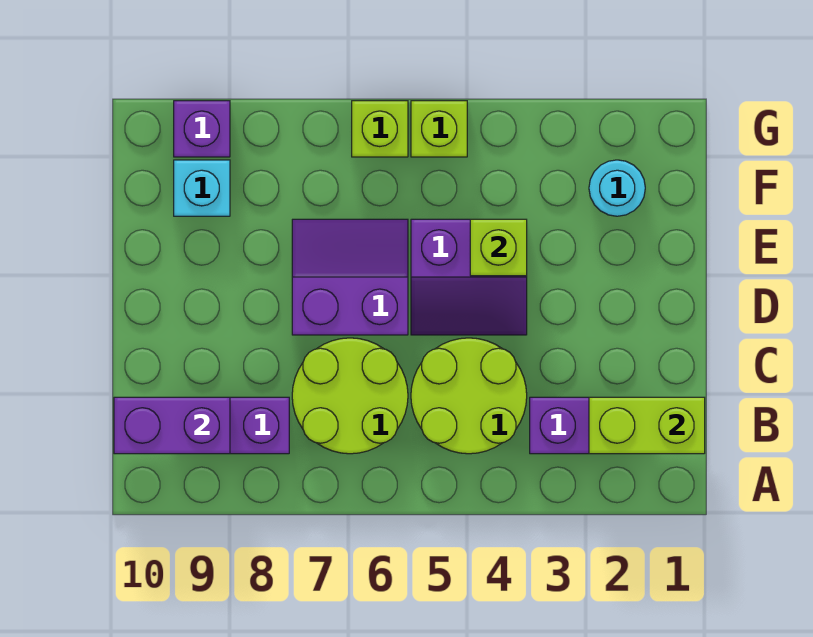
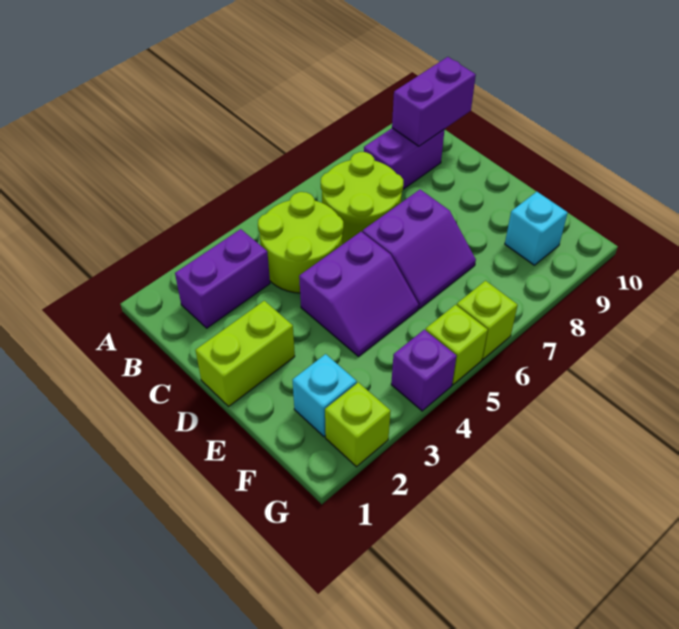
lime brick B1:B2 level 2 -> lime brick D1:D2 level 1
purple slope D4:E5 level 1 top E -> purple slope D4:E5 level 1 top D
lime brick E4 level 2 -> lime brick G2 level 1
cyan round brick F2 level 1 -> cyan brick F2 level 1
purple brick G9 level 1 -> purple brick G4 level 1

